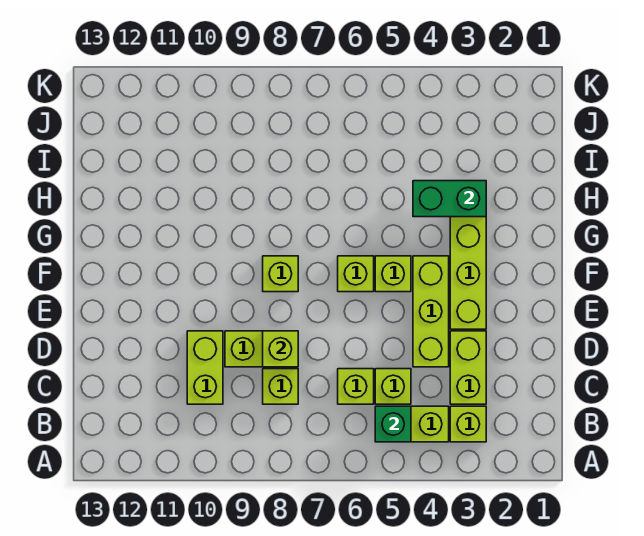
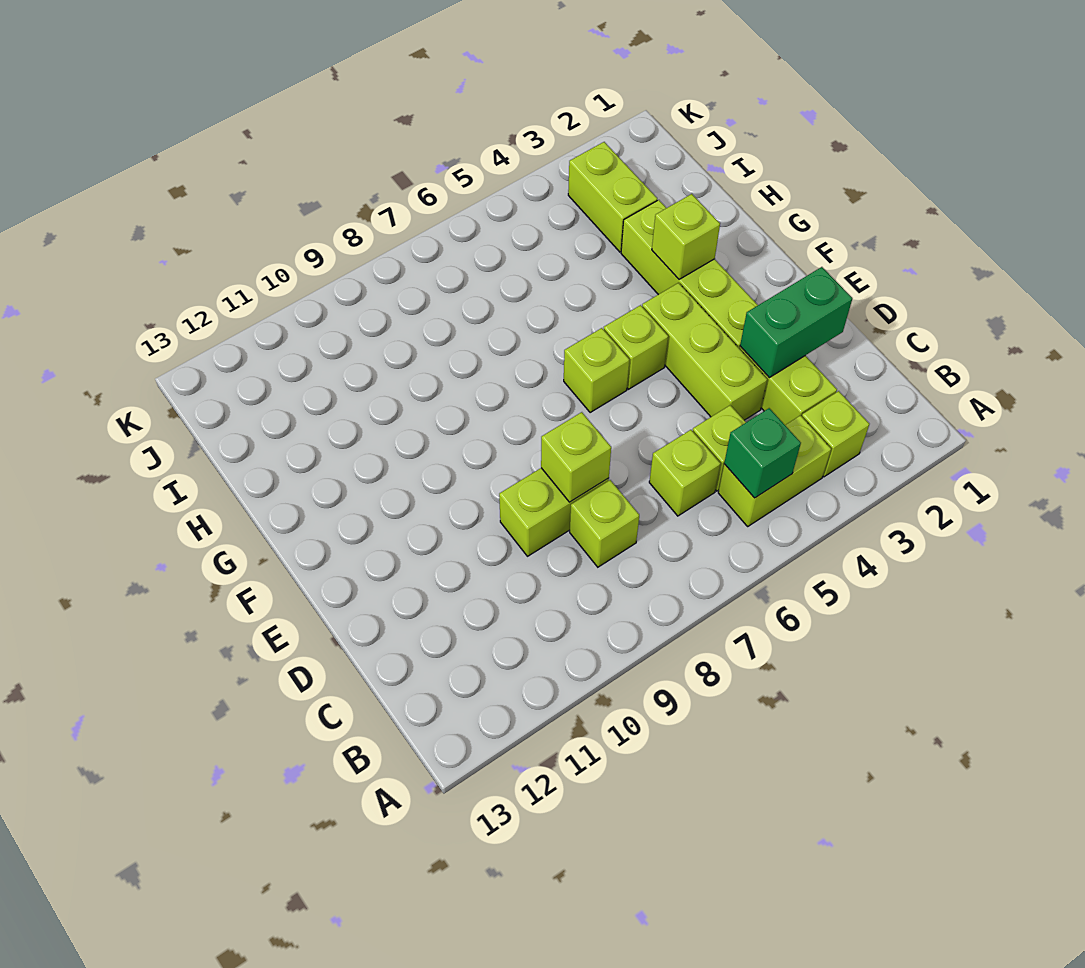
lime brick C10:D10 level 1 -> lime brick I3:J3 level 1
lime brick F8 level 1 -> lime brick G3 level 2
green brick H3:H4 level 2 -> green brick D2:D3 level 2

